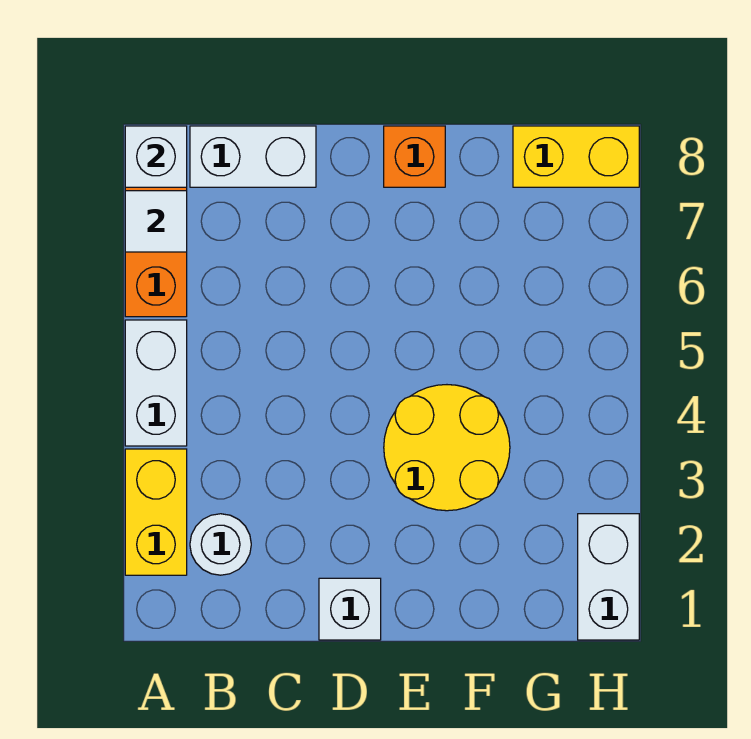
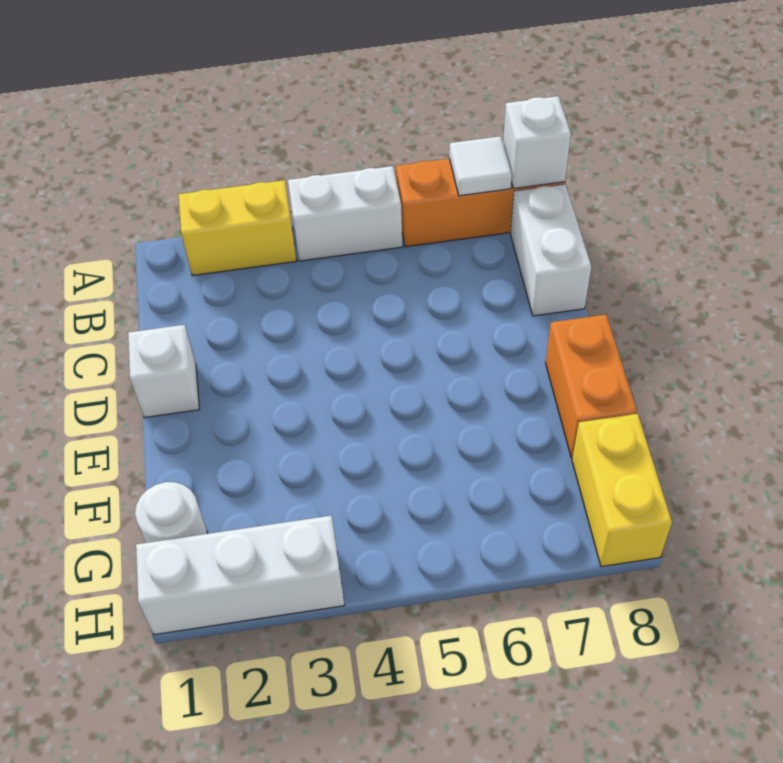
white round brick B2 level 1 -> white round brick G1 level 1
yellow round brick E3:F4 level 1 -> none
orange brick E8 level 1 -> orange brick E8:F8 level 1
white brick H1:H2 level 1 -> white brick H1:H3 level 1

